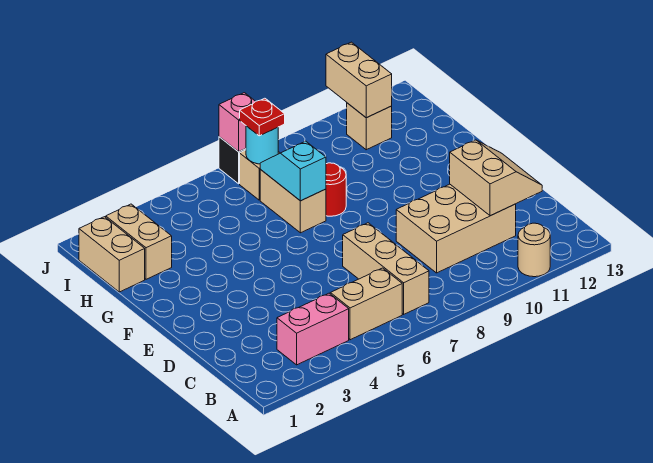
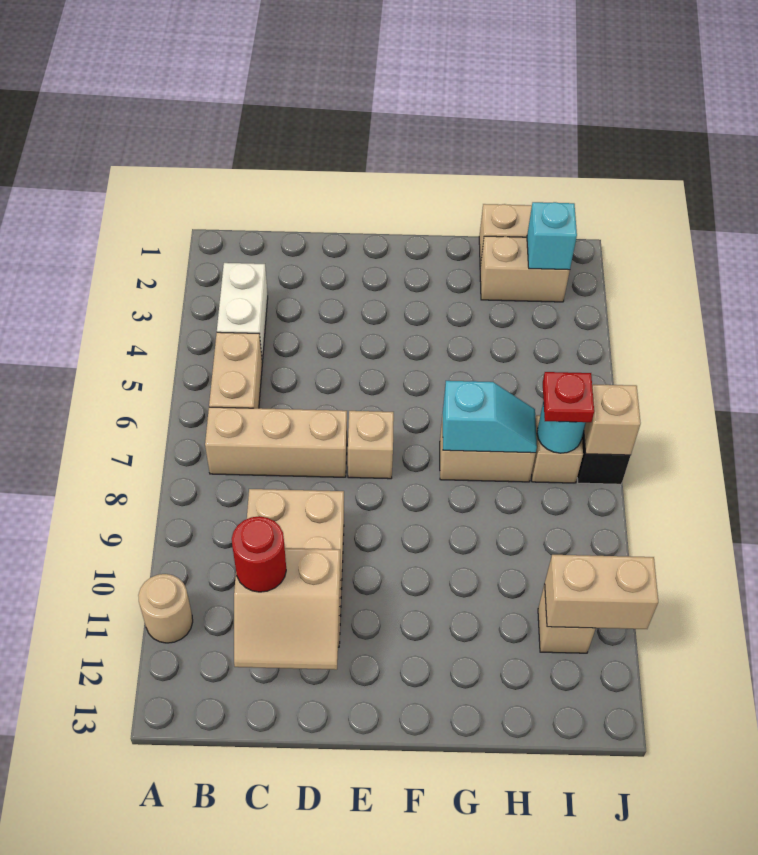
pink brick B3:B4 level 1 -> white brick B3:B4 level 1
none -> tan brick E7 level 1
red round brick G8 level 1 -> red round brick C11 level 3
none -> cyan brick I2 level 2
pink brick J7 level 2 -> tan brick J7 level 2

